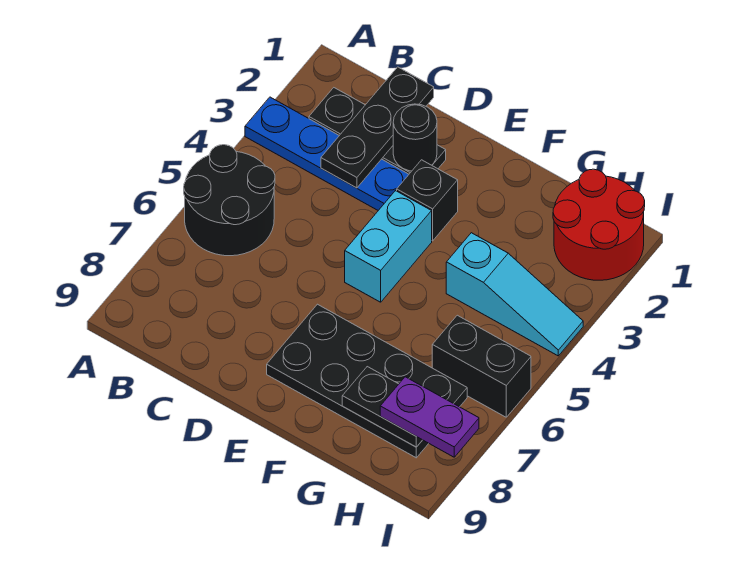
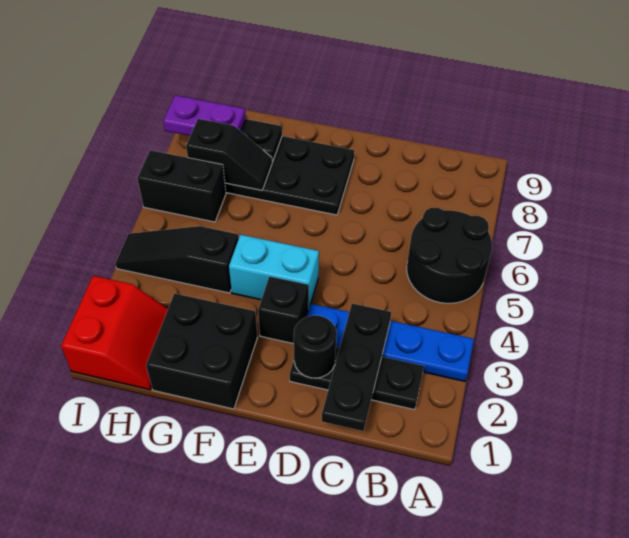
cyan brick E4:E5 level 1 -> cyan brick E4:F4 level 1
none -> black brick F1:G2 level 1
cyan slope G4:I4 level 1 top G -> black slope G4:I4 level 1 top G
none -> black slope G7:H7 level 2 top H
red round brick H1:I2 level 1 -> red slope H1:I2 level 1 top I

